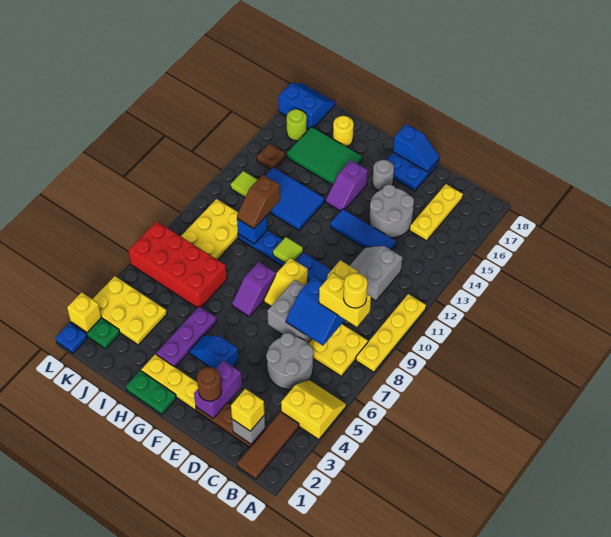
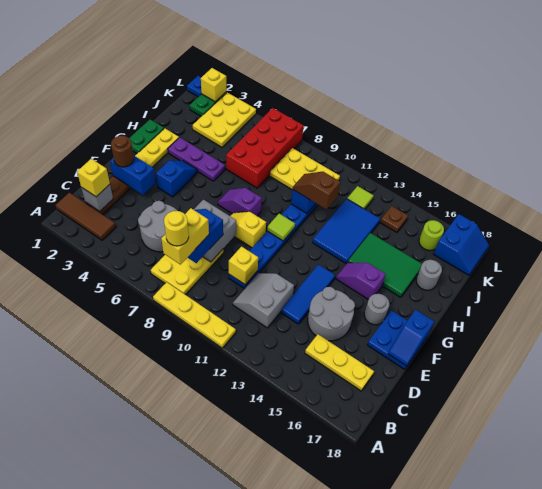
yellow slope A4:B5 level 1 top 4 -> none
grey slope C11:D12 level 1 top C -> grey slope C11:D12 level 1 top 12
purple brick E2:E3 level 2 -> blue brick E2:E3 level 2
green tile H15:J16 level 1 -> green tile H14:I16 level 1
yellow round brick I17 level 1 -> grey round brick I17 level 1

